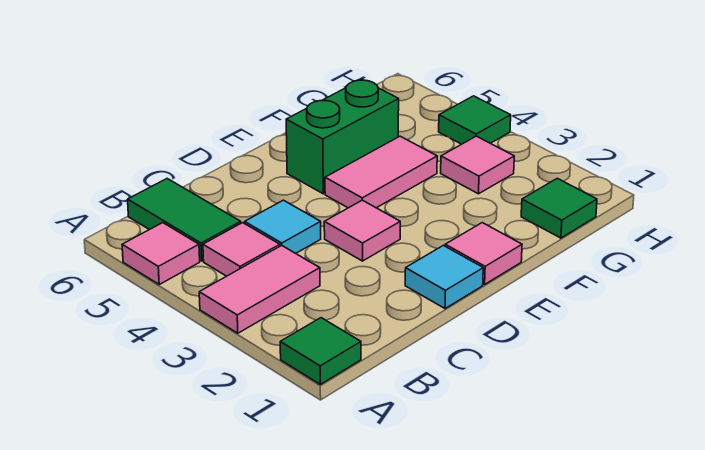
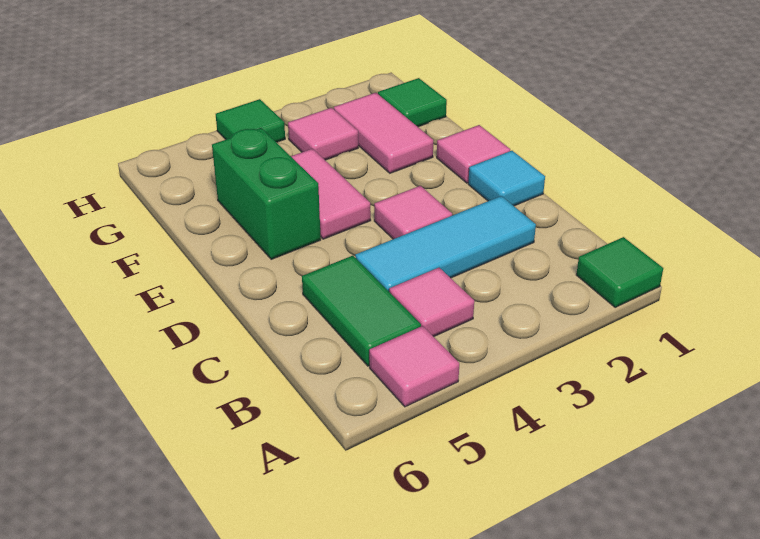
pink tile A3:B3 level 1 -> pink tile F2:G2 level 1
green tile B5:B6 level 1 -> green tile B5:C5 level 1
cyan tile C4 level 1 -> cyan tile C2:C4 level 1

